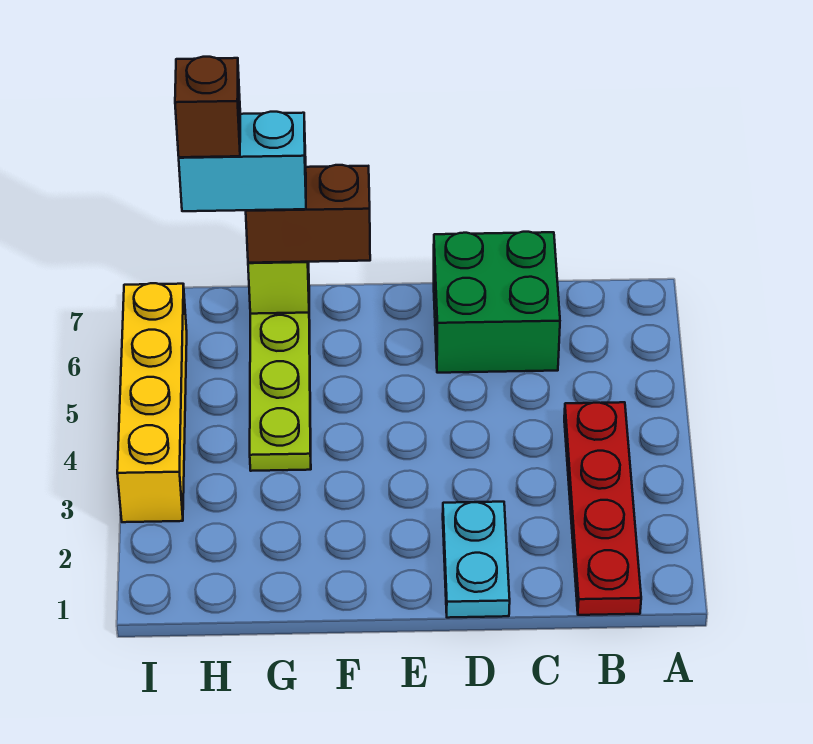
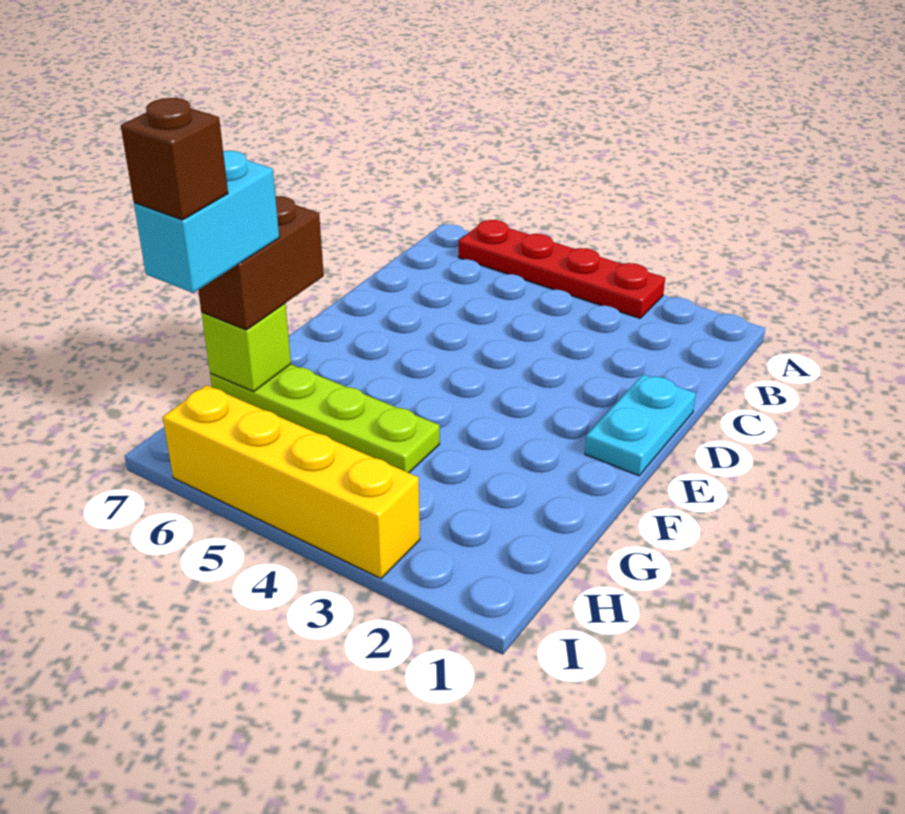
red plate B1:B4 level 1 -> red plate A3:A6 level 1
green brick C6:D7 level 1 -> none
cyan plate D1:D2 level 1 -> cyan plate D1:E1 level 1

